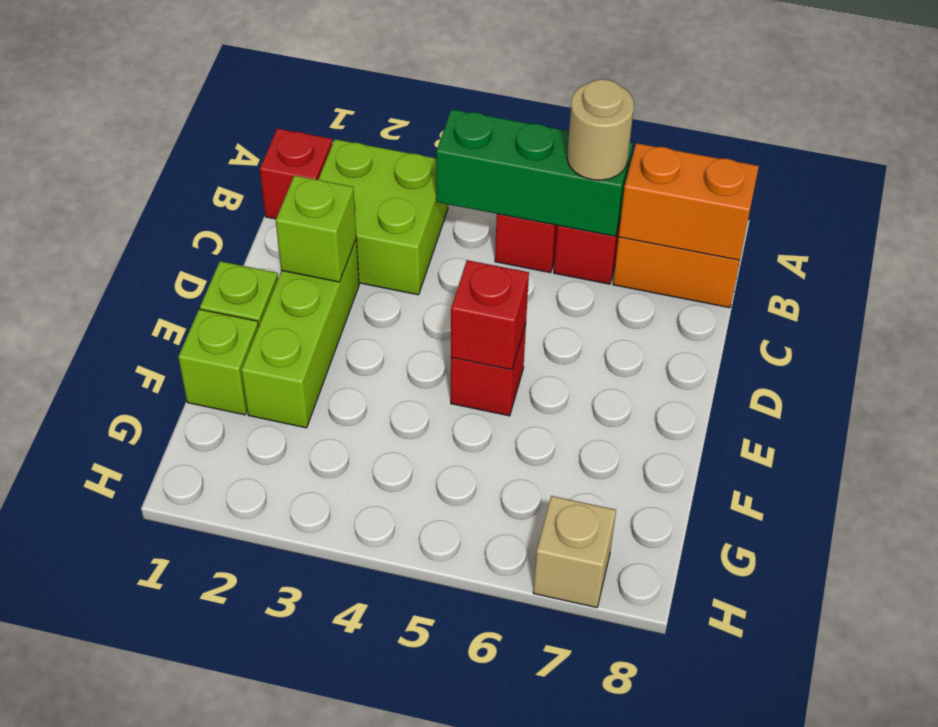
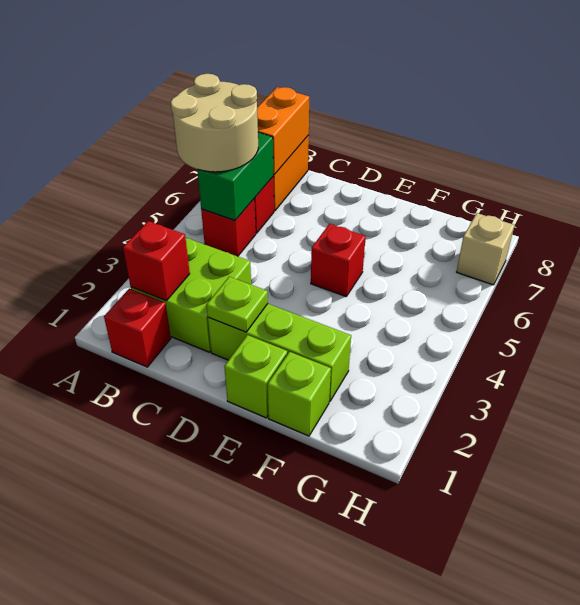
green brick B4:B6 level 2 -> green brick B5:B6 level 2
tan round brick B6 level 3 -> tan round brick A5:B6 level 3
lime brick D2 level 2 -> lime plate D2 level 2
red brick E5 level 2 -> red brick B2 level 2

